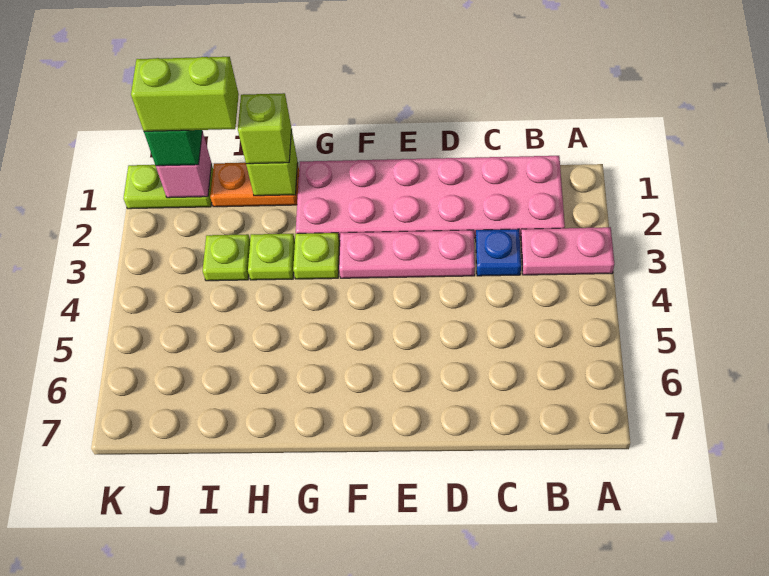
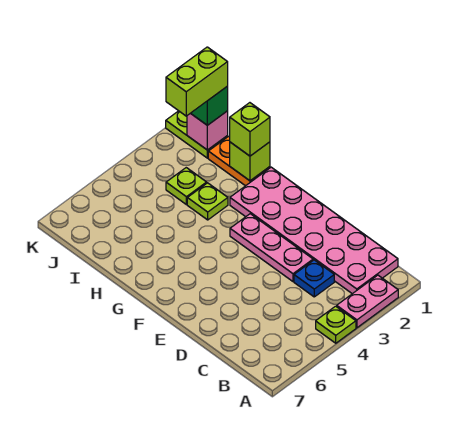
pink plate A3:B3 level 1 -> pink plate A2:A3 level 1
lime plate G3 level 1 -> lime plate A4 level 1
lime brick I1:J1 level 4 -> lime brick J1:J2 level 4

